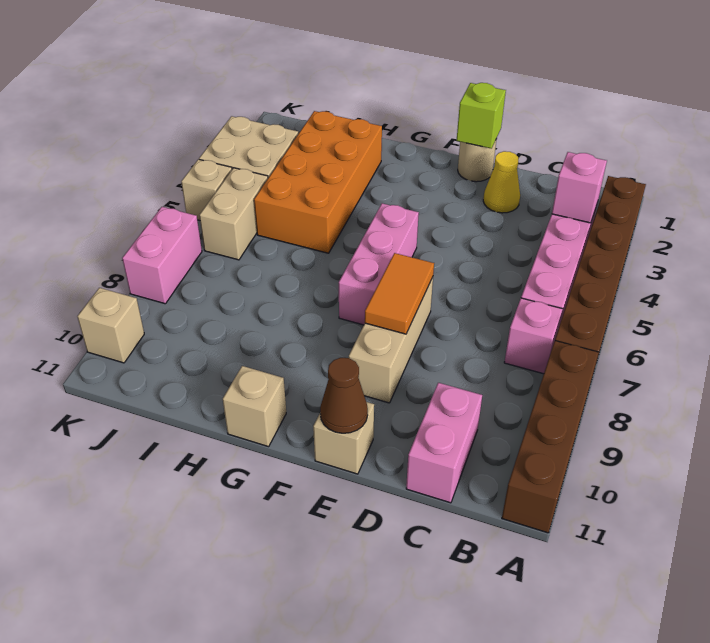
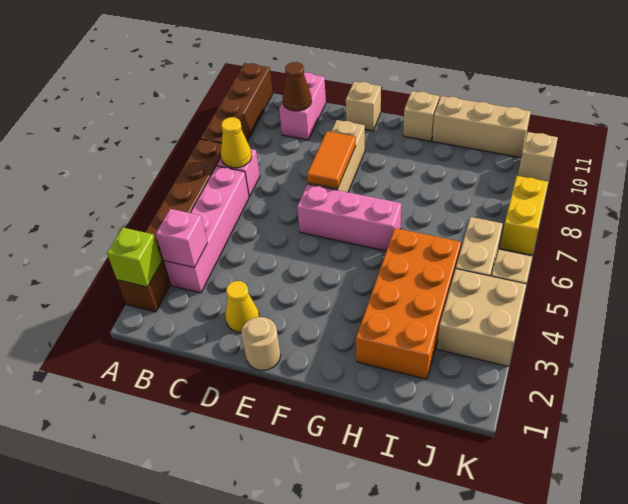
none -> yellow cone B7 level 2
lime brick E1 level 2 -> lime brick A2 level 2
brown cone E11 level 2 -> brown cone C10 level 2
pink brick F5:F7 level 1 -> pink brick E6:G6 level 1
none -> tan brick H11:J11 level 1
pink brick K7:K8 level 1 -> yellow brick K7:K8 level 1

